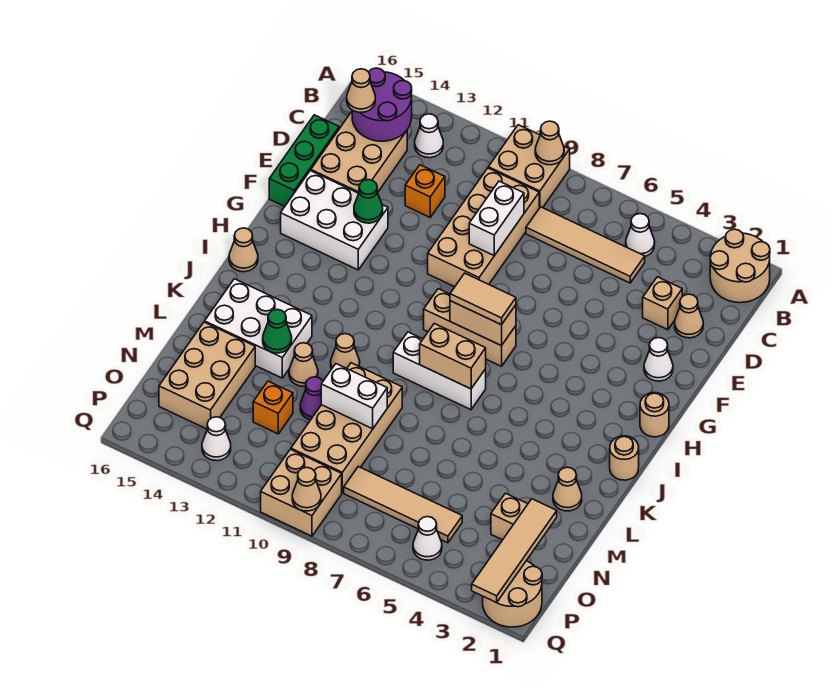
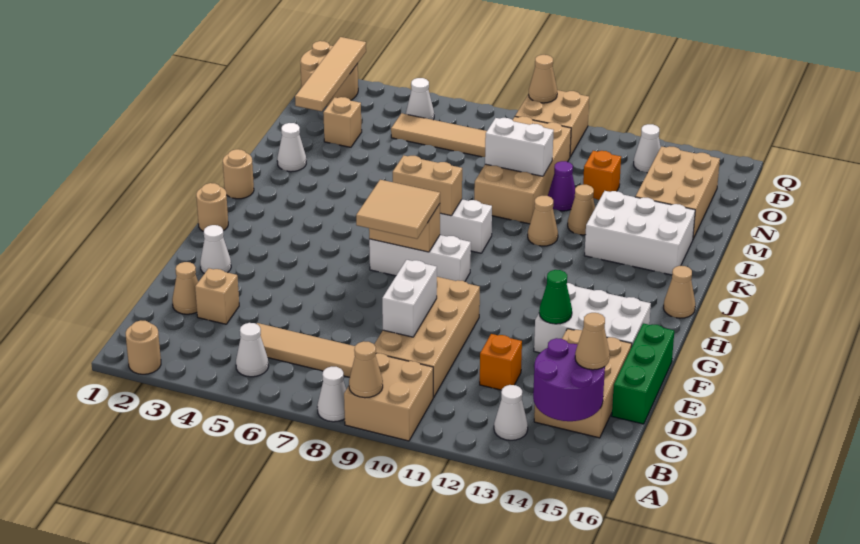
tan round brick A1:B2 level 1 -> tan round brick A2 level 1
none -> white cone A8 level 1
tan brick H7:H9 level 1 -> white brick H7:H9 level 1
tan tile H7:H8 level 3 -> tan tile G7:H8 level 3
tan cone L2 level 1 -> white cone L2 level 1
green cone L13 level 2 -> none

